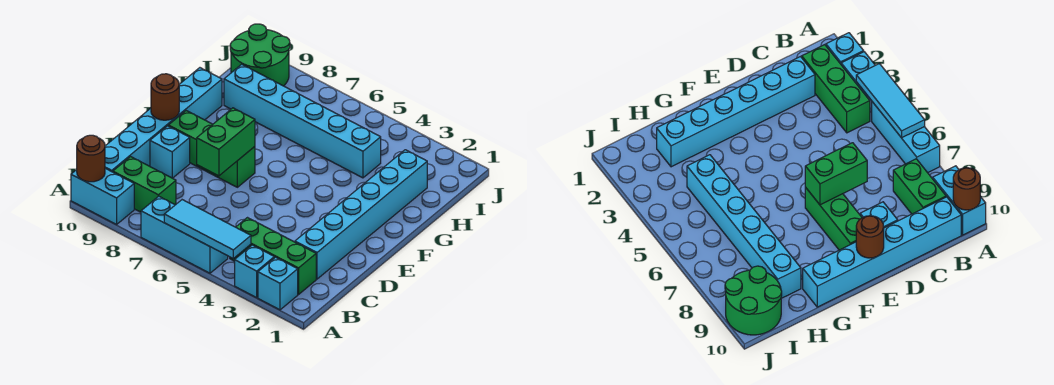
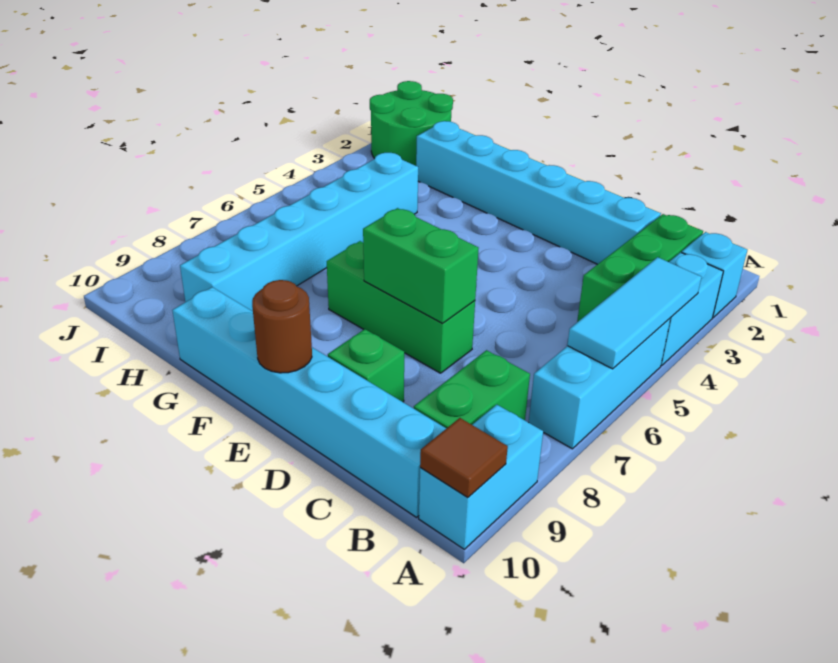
cyan brick A3 level 1 -> cyan brick A3:A4 level 1
brown round brick A10 level 2 -> brown tile A10 level 2
cyan brick D9 level 1 -> green brick D9 level 1
green brick E7:E9 level 1 -> green brick D7:F7 level 1
green round brick I9:J10 level 1 -> green round brick I1:J2 level 1

